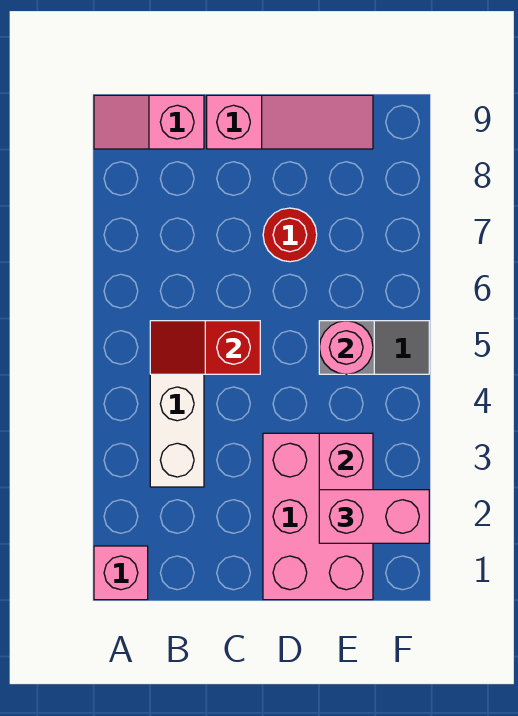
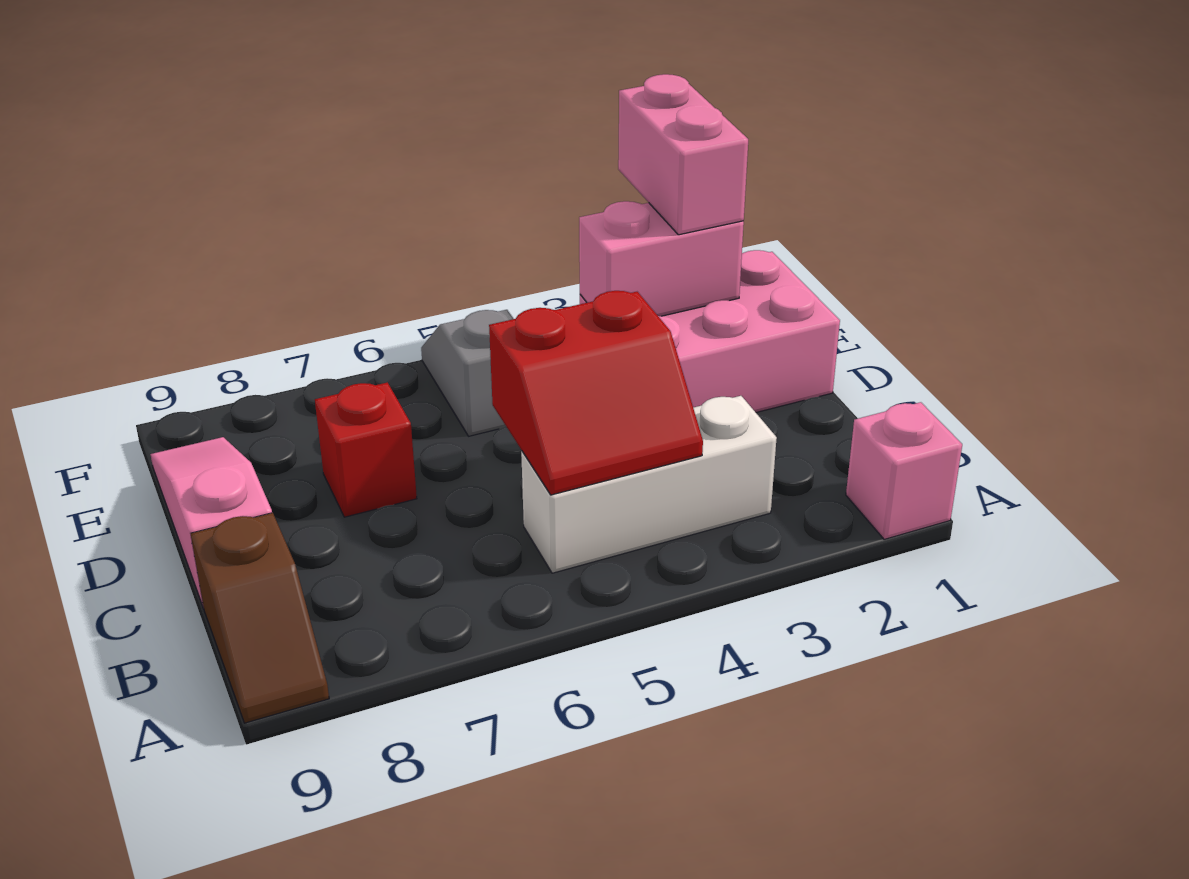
pink slope A9:B9 level 1 top B -> brown slope A9:B9 level 1 top B
red slope B5:C5 level 2 top C -> red slope B4:C5 level 2 top C
red round brick D7 level 1 -> red brick D7 level 1
pink round brick E5 level 2 -> none

